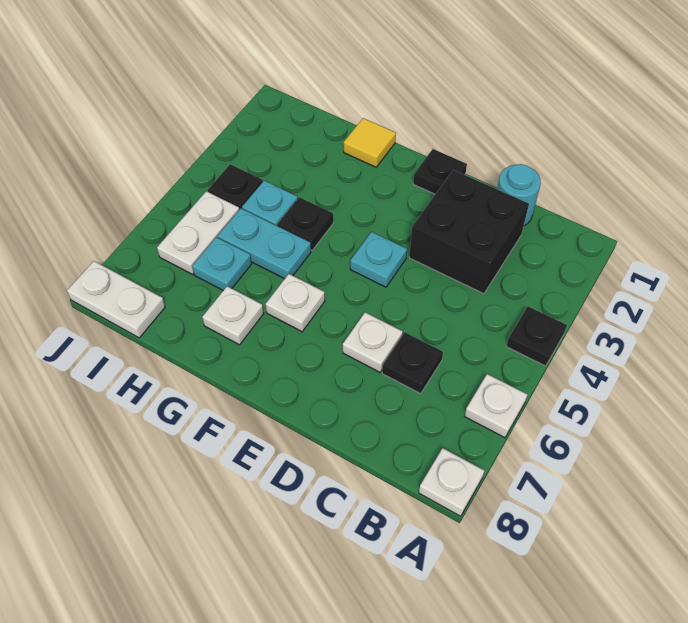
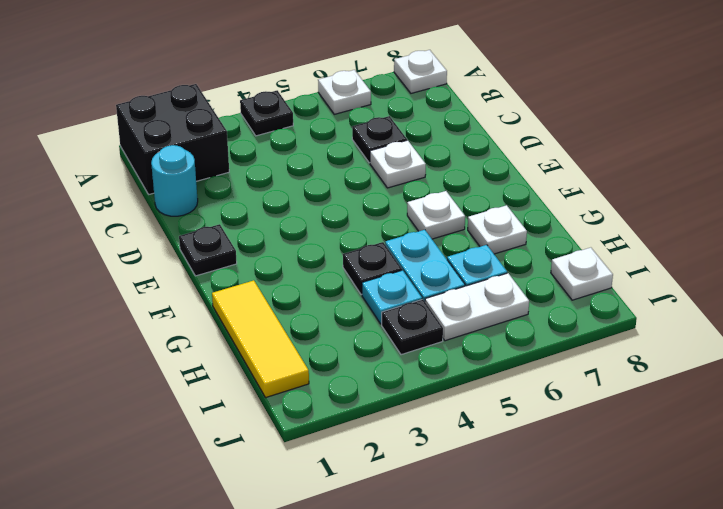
black brick C2:D3 level 1 -> black brick A1:B2 level 1
cyan plate E4 level 1 -> none
yellow tile G1 level 1 -> yellow tile G1:I1 level 1
white plate I8:J8 level 1 -> white plate I8 level 1

